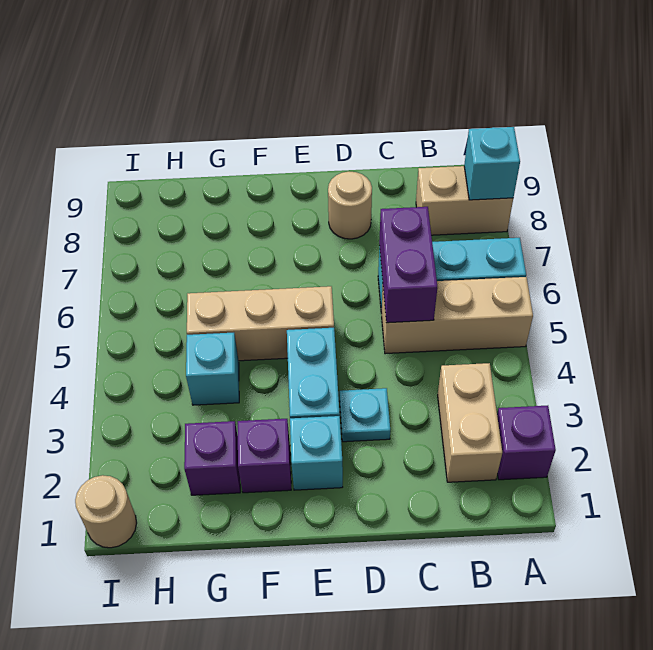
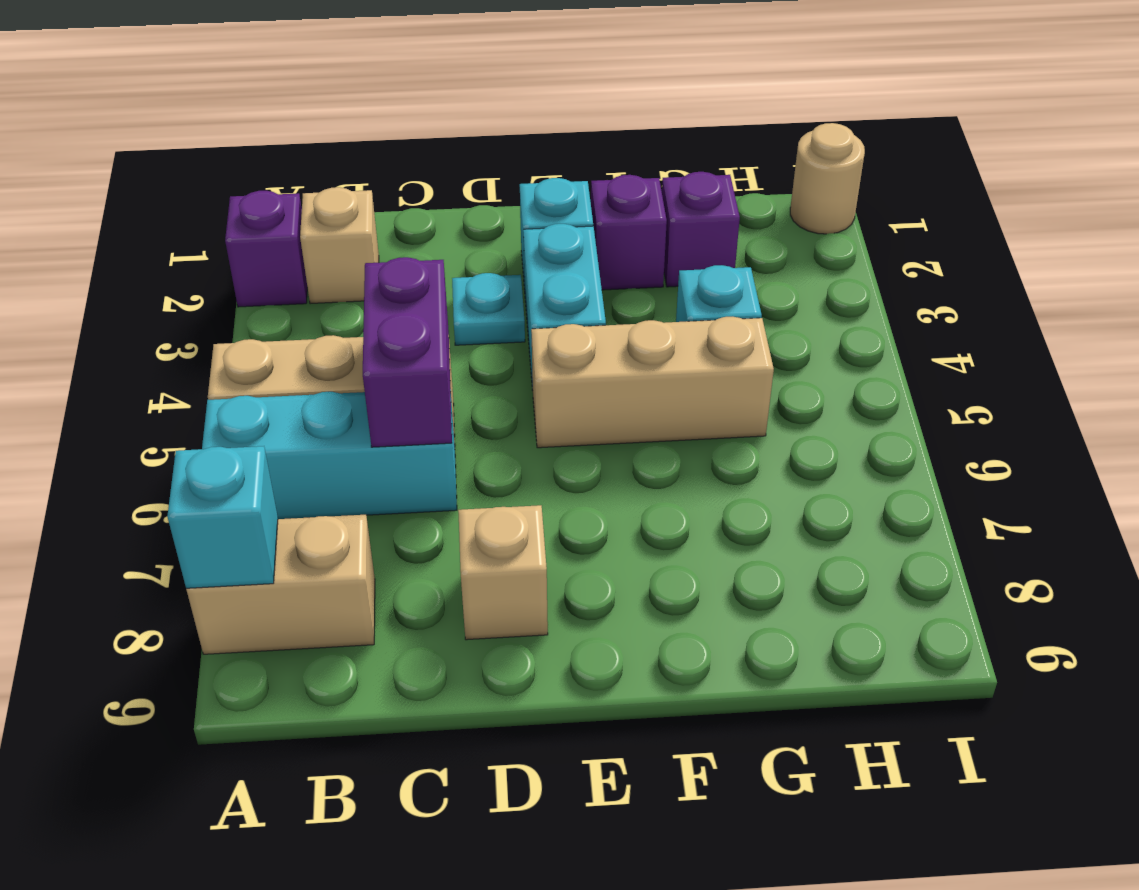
tan brick B2:B3 level 1 -> tan brick B2 level 1
tan round brick D8 level 1 -> tan brick D8 level 1

